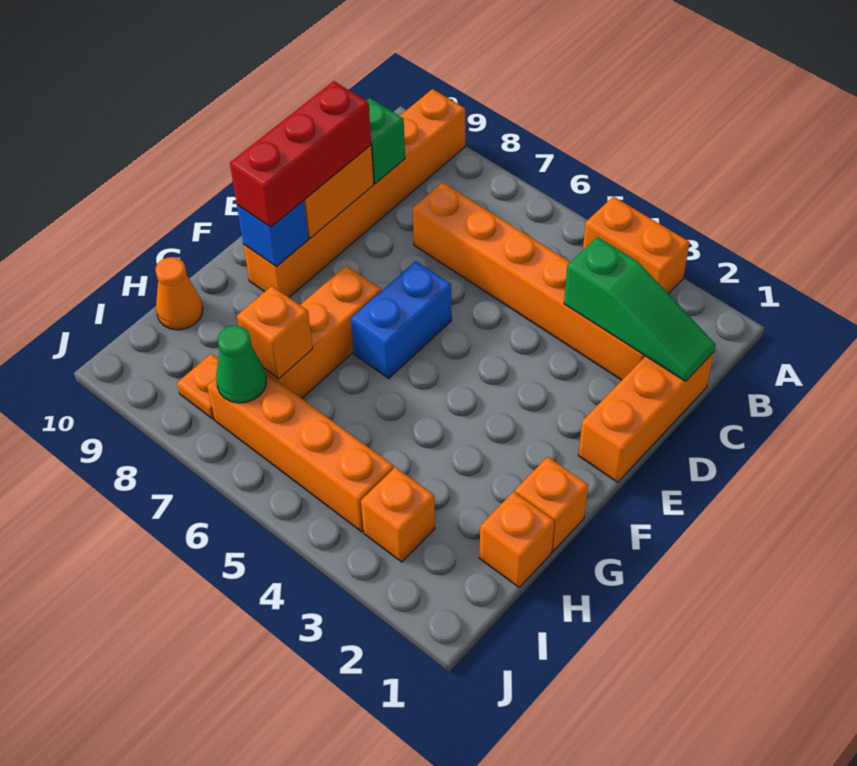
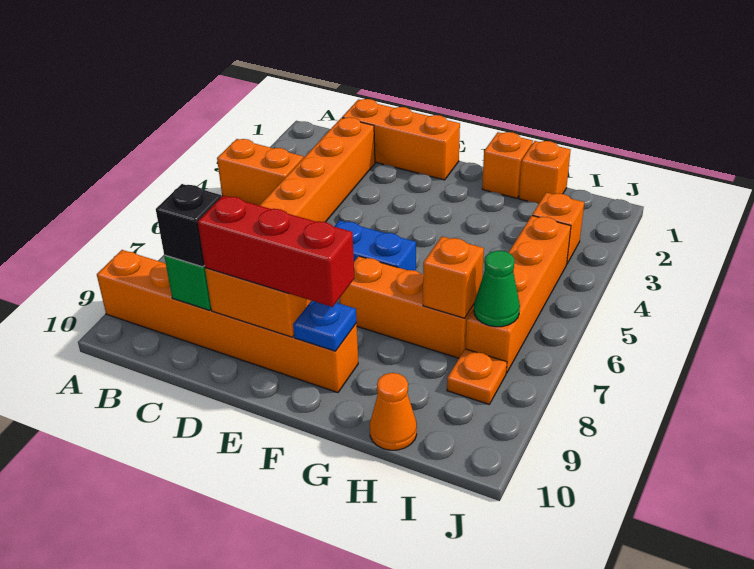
orange brick A3:A4 level 1 -> orange brick A4:B4 level 1
green slope C1:C3 level 2 top 3 -> none
none -> black brick C9 level 3
blue brick F9 level 2 -> blue plate F9 level 2

